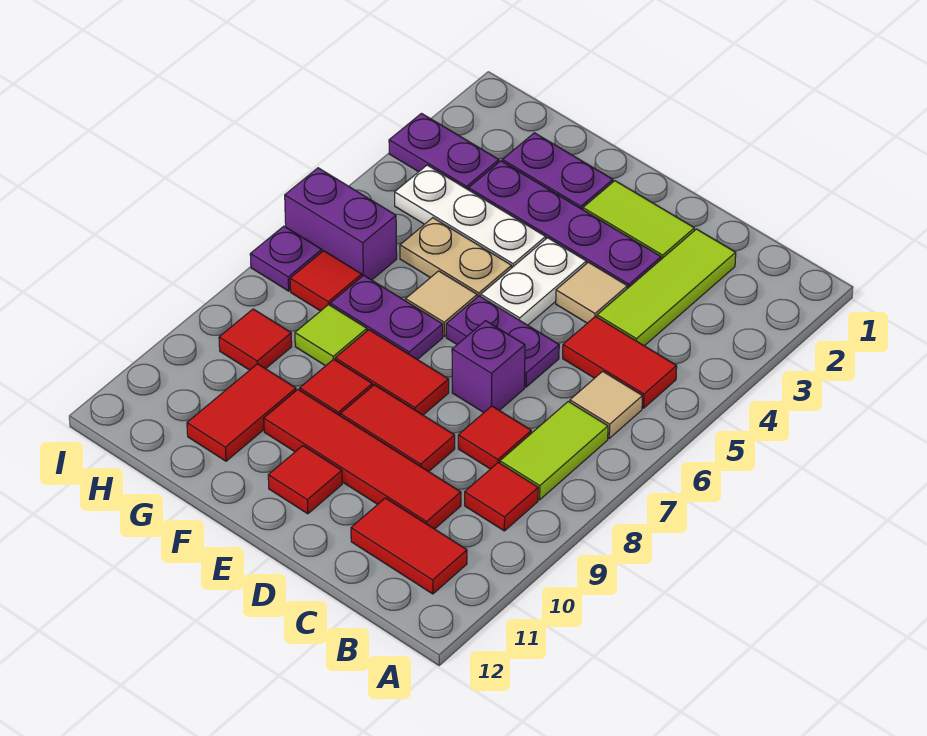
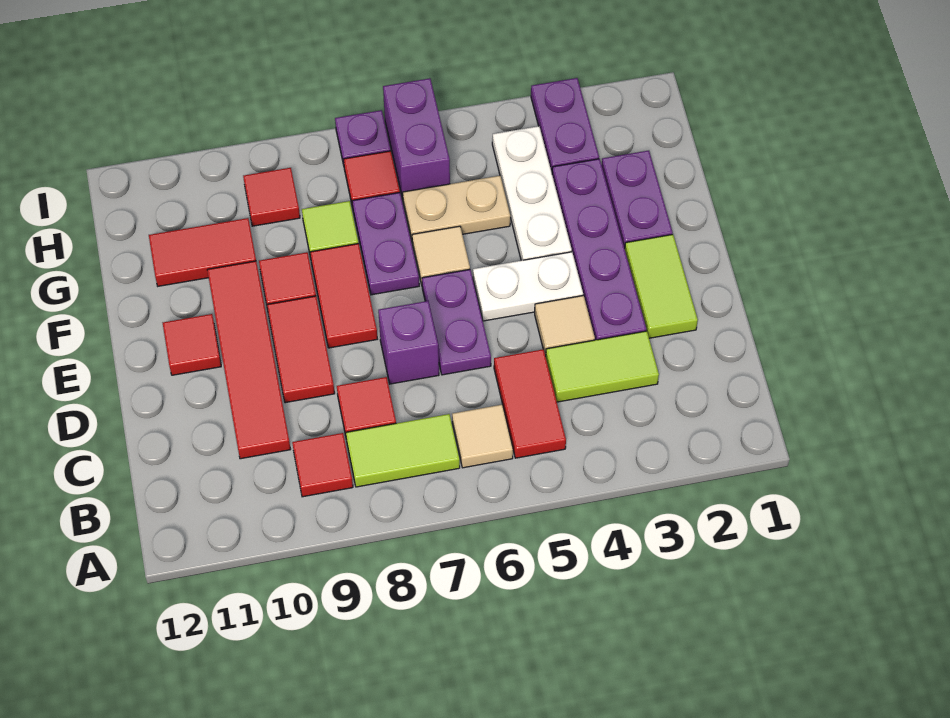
red tile B11:C11 level 1 -> none
lime tile C2:C4 level 1 -> lime tile C3:C4 level 1
tan plate F5:G5 level 1 -> tan plate G5:G6 level 1

